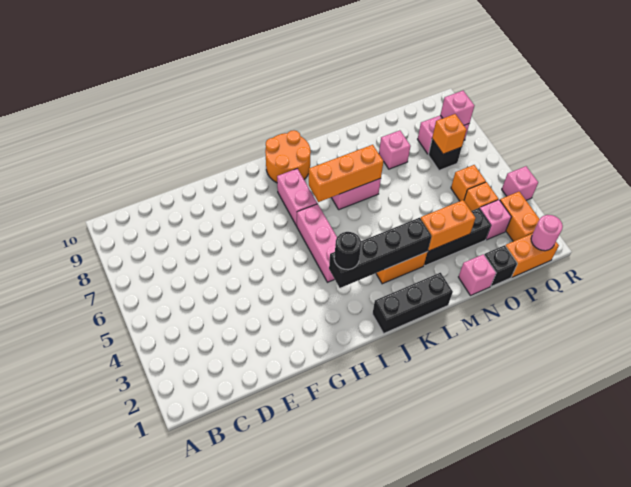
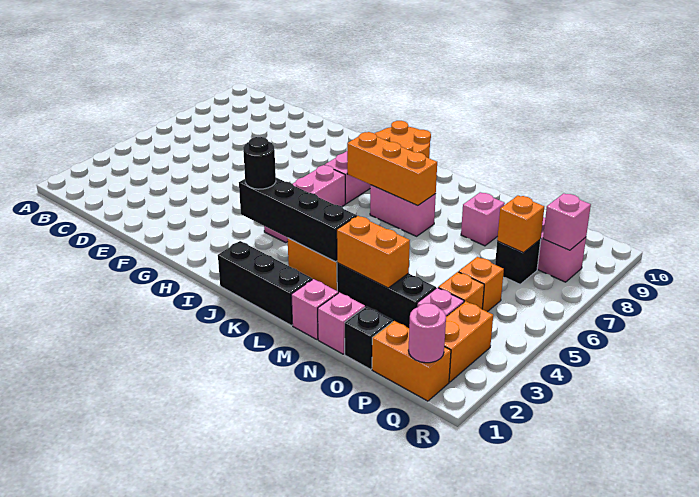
pink brick R4 level 1 -> pink brick M1 level 1

